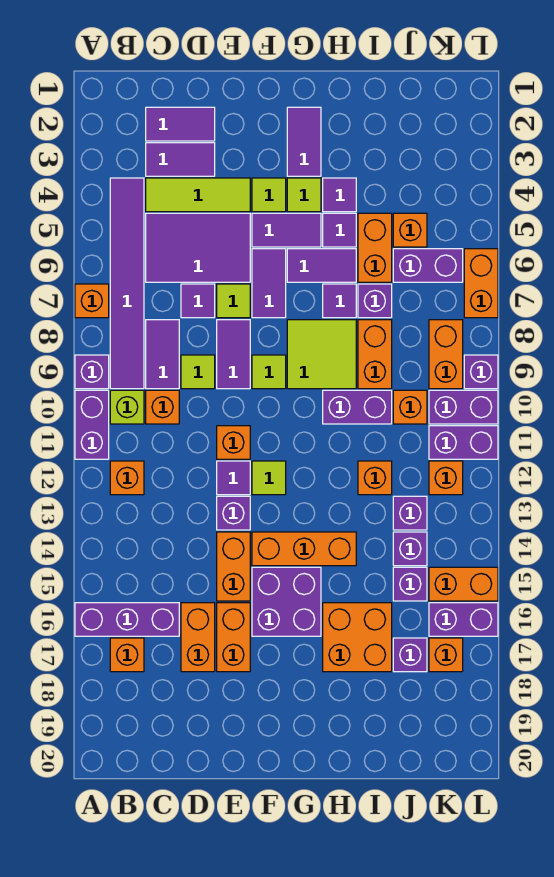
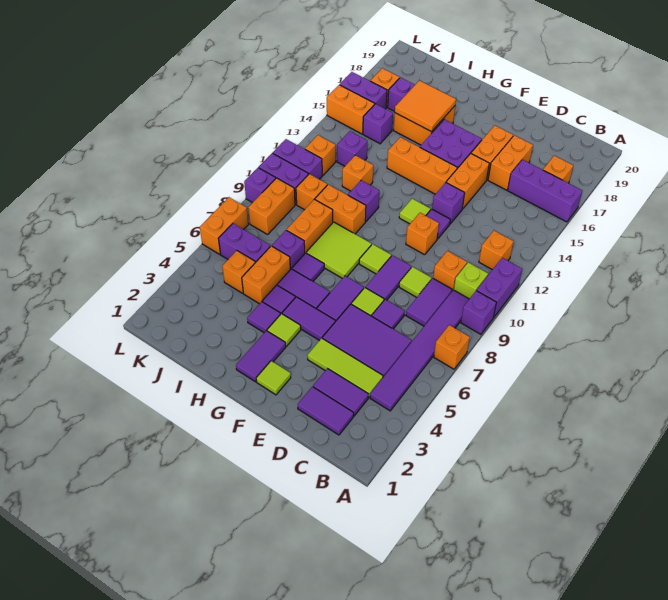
lime tile F4 level 1 -> lime tile F2 level 1
purple brick H10:I10 level 1 -> orange brick H10:I10 level 1
none -> orange tile H16:I17 level 2
purple brick J14 level 1 -> purple brick H11 level 1

